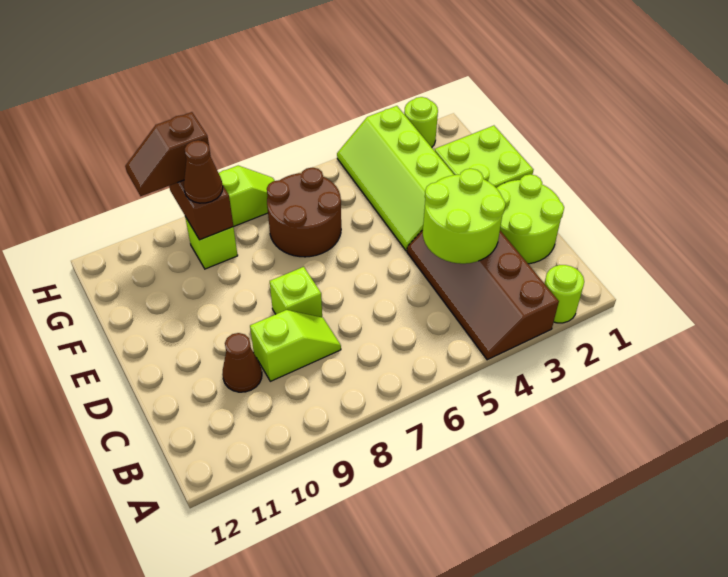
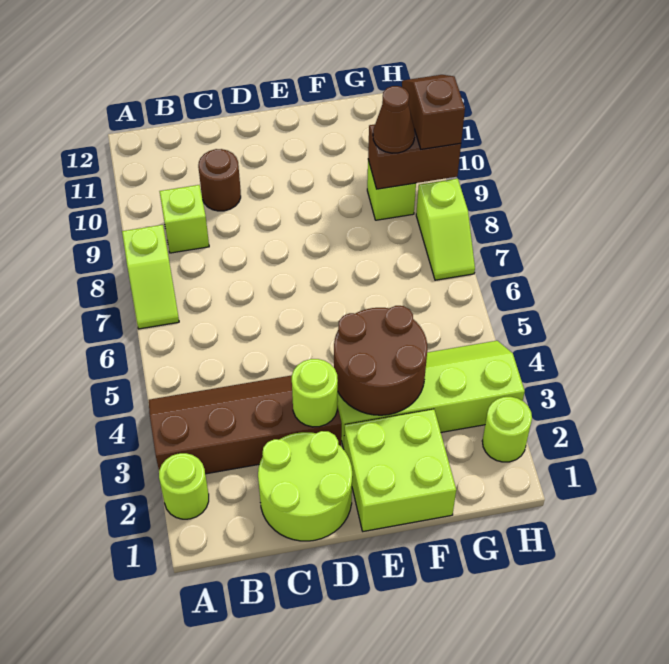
lime round brick C3:D4 level 2 -> lime round brick D3 level 2
lime slope C8:C9 level 1 top 9 -> lime slope A7:A8 level 1 top 8
brown cone C10 level 1 -> brown round brick C10 level 1
lime brick D8 level 1 -> lime brick B9 level 1
brown round brick F6:G7 level 1 -> brown round brick E3:F4 level 2

